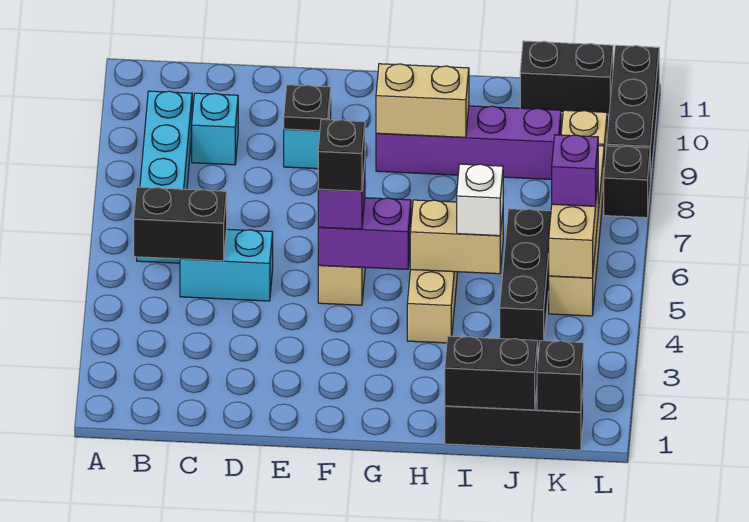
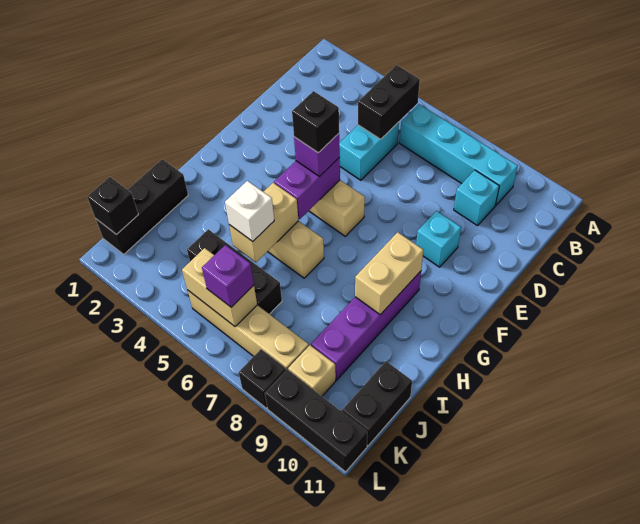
black plate E9 level 2 -> none
black brick I1:J1 level 2 -> none

